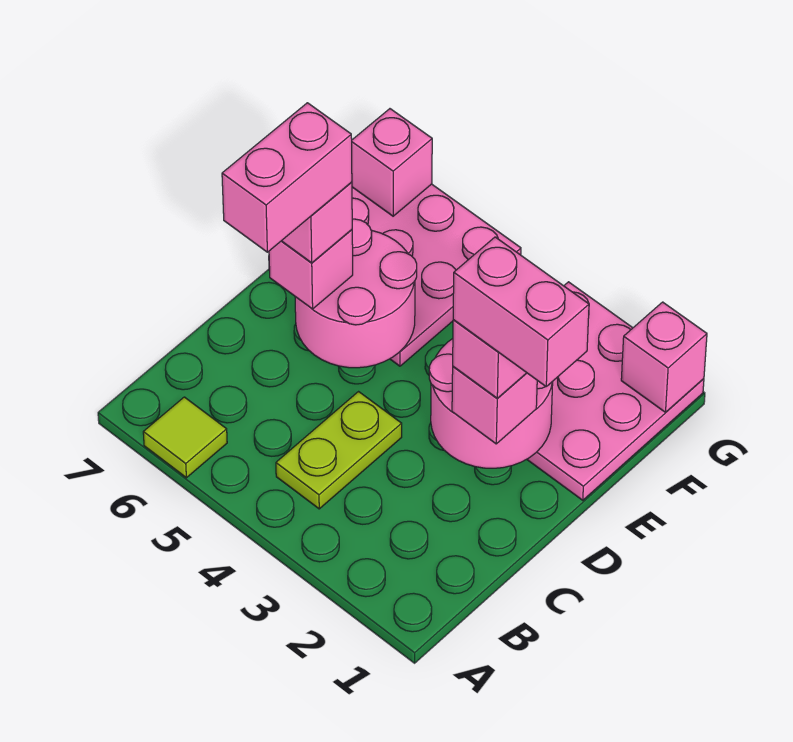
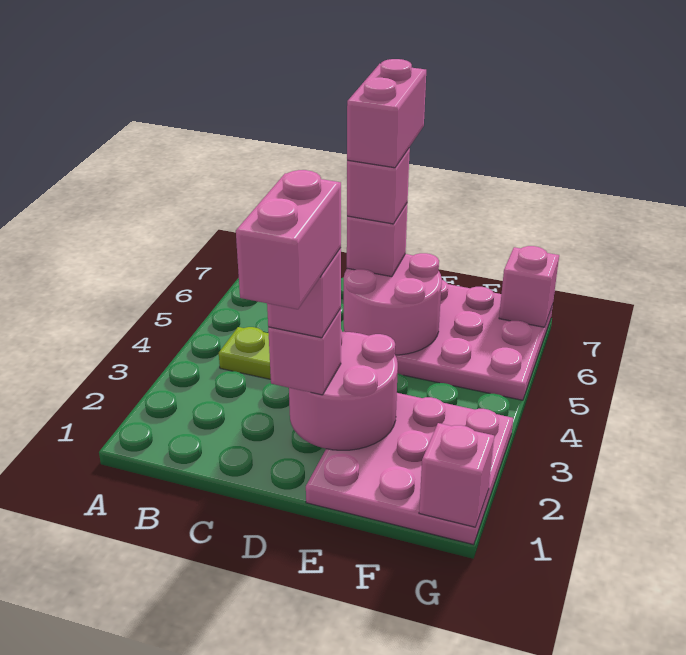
lime tile A6 level 1 -> none
pink brick C6:D6 level 5 -> pink brick D6:D7 level 5

